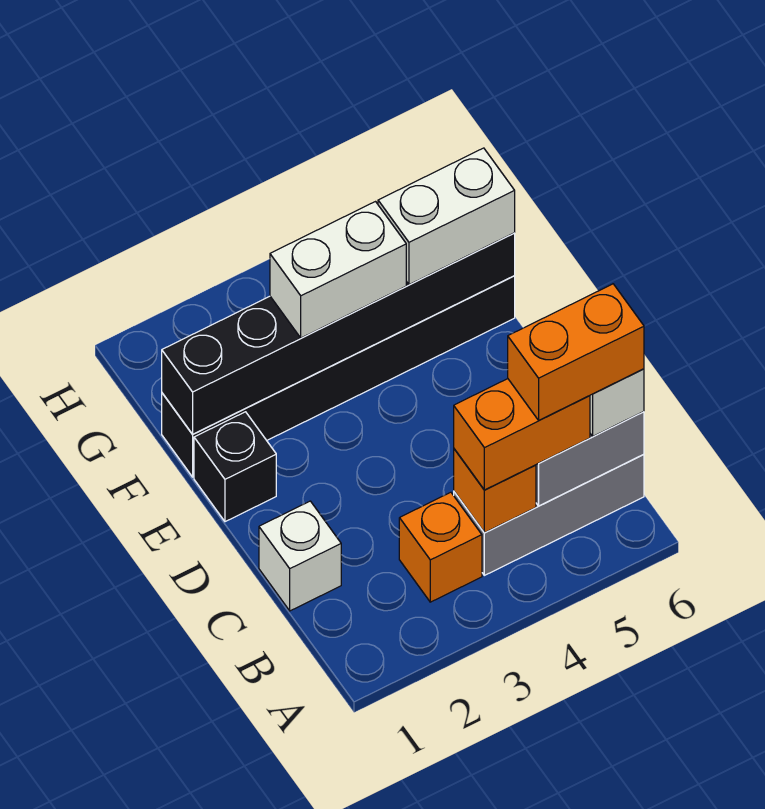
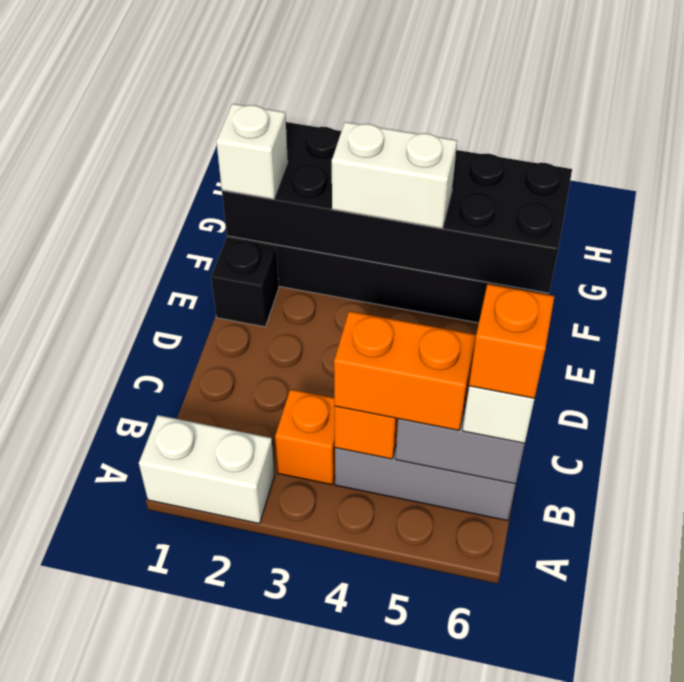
orange brick B5:B6 level 4 -> orange brick B6 level 4
white brick C1 level 1 -> white brick F1 level 3
black brick F1:F6 level 2 -> black brick F1:G6 level 2
white brick F5:F6 level 3 -> white brick A1:A2 level 1

